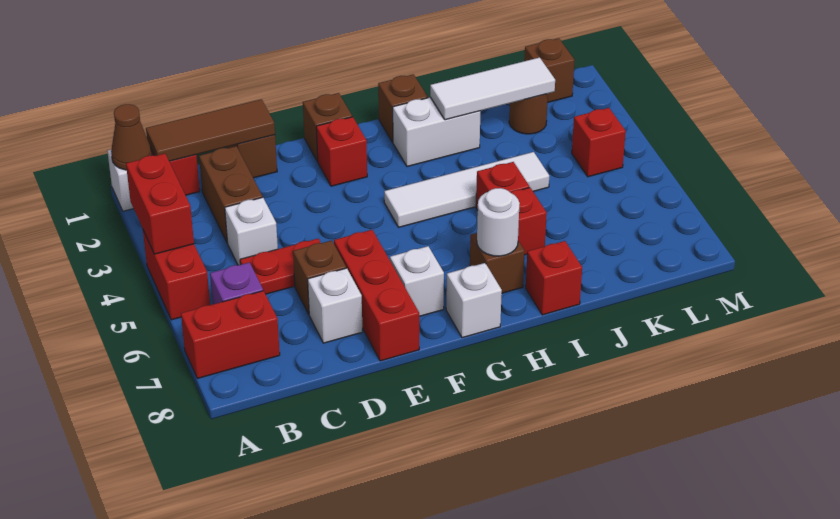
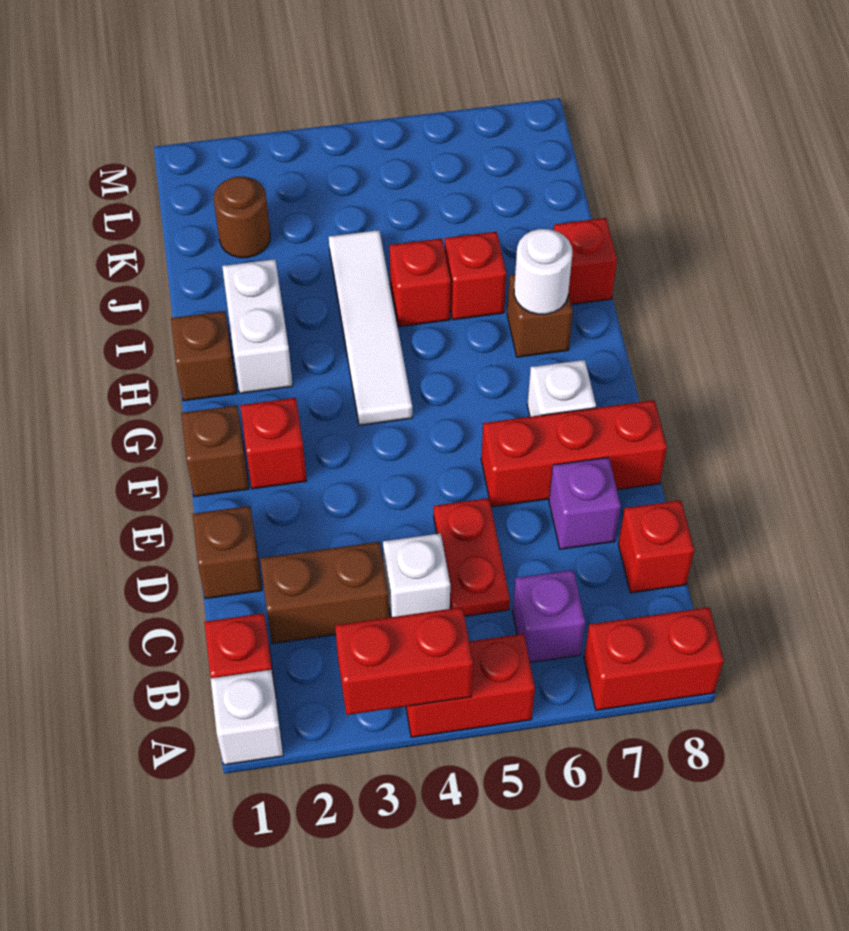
brown cone A1 level 2 -> none
red brick A7:B7 level 1 -> red brick A7:A8 level 1
brown tile B1:D1 level 2 -> none
brown brick D6 level 1 -> none
white brick D7 level 1 -> purple brick D7 level 1
white brick G8 level 1 -> none
white tile I2:K2 level 2 -> none
brown brick L1 level 1 -> none
red brick L4 level 1 -> red brick C8 level 1

